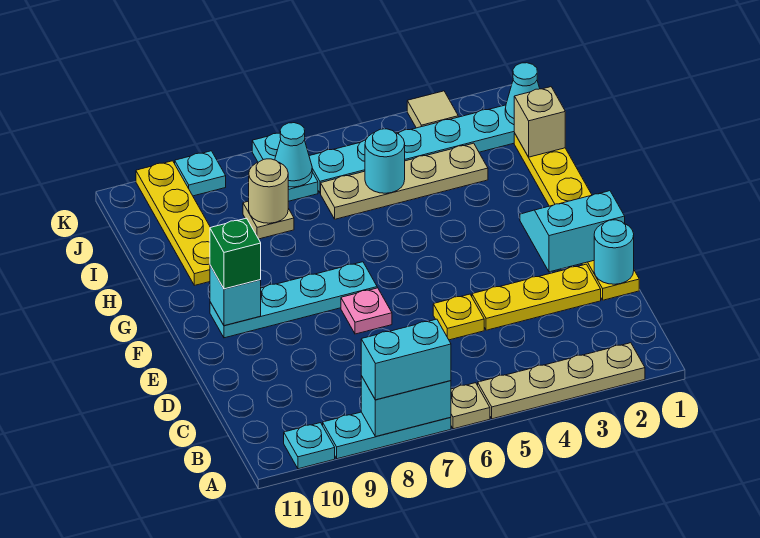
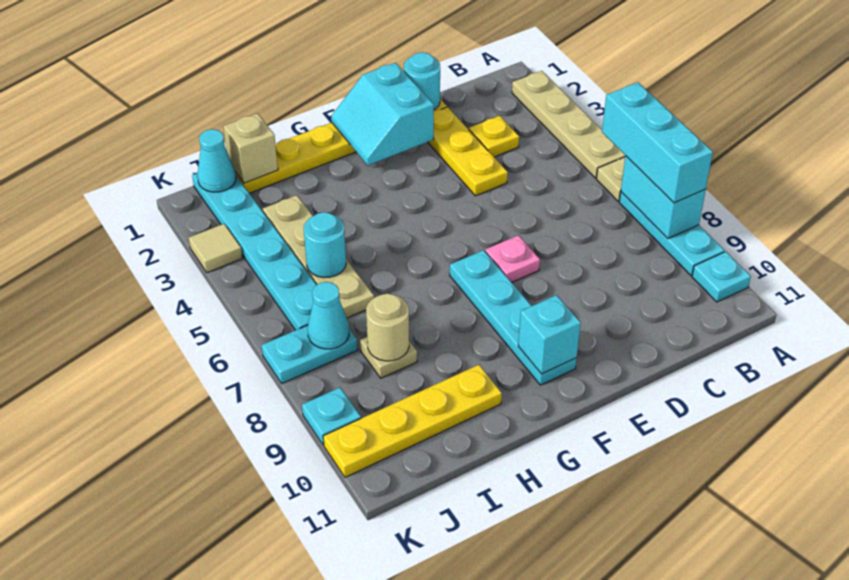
cyan brick A7:A8 level 3 -> cyan brick A6:A8 level 3
yellow plate D5 level 1 -> yellow plate C3 level 1
green brick F10 level 3 -> none

